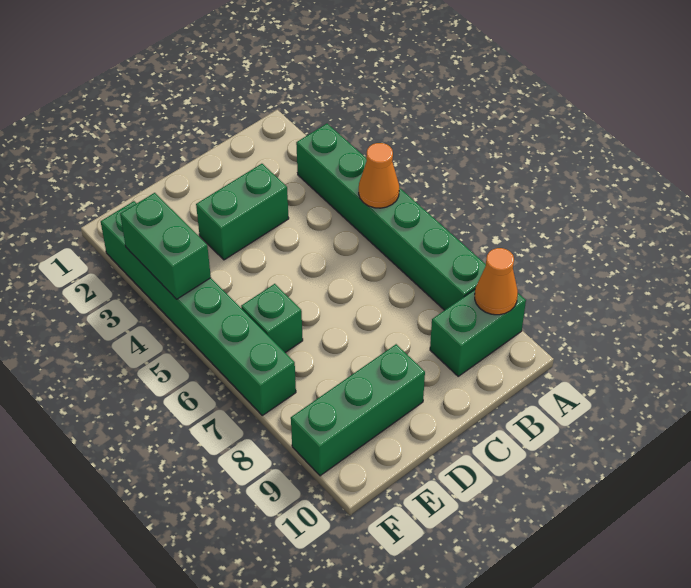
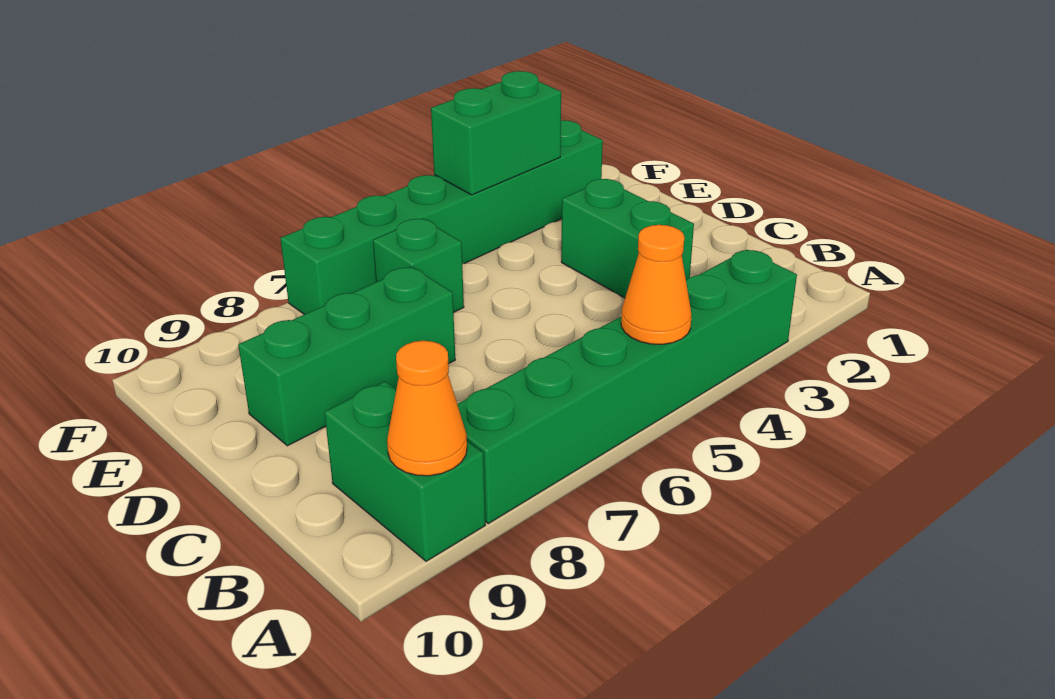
green brick D9:F9 level 1 -> green brick D7:D9 level 1

